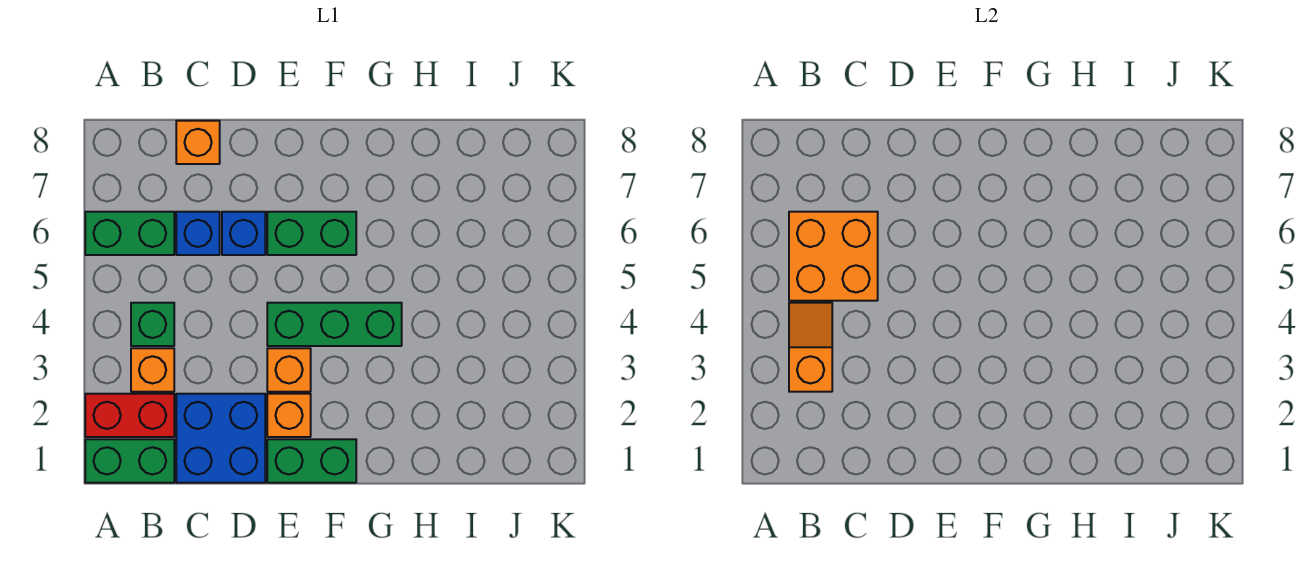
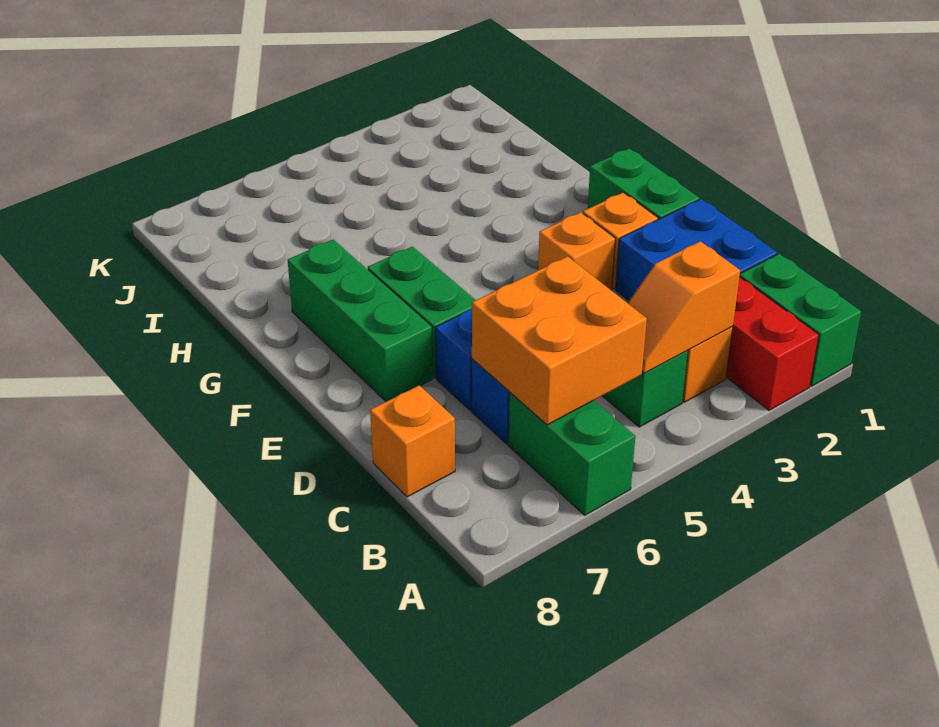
green brick E4:G4 level 1 -> green brick E7:G7 level 1

